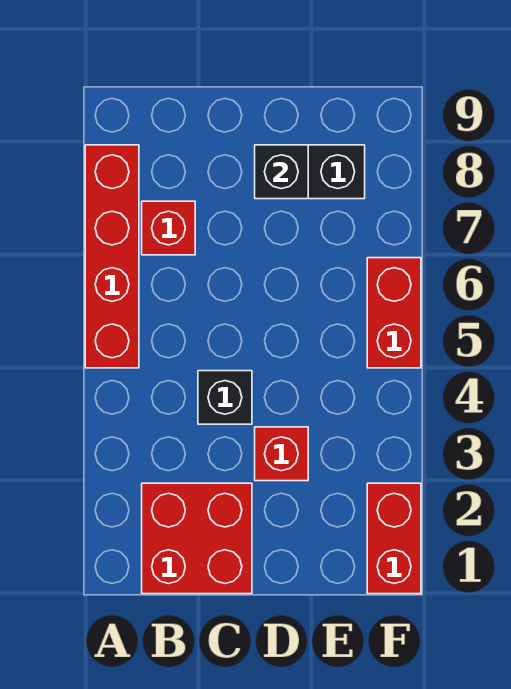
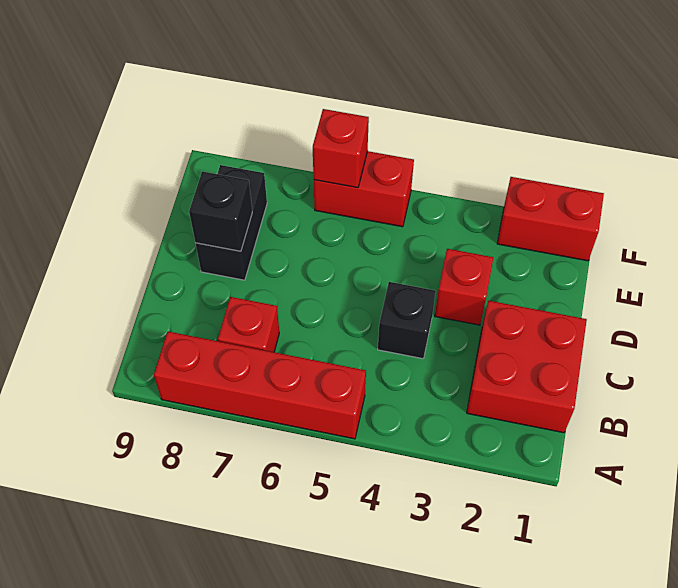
none -> red brick F6 level 2

